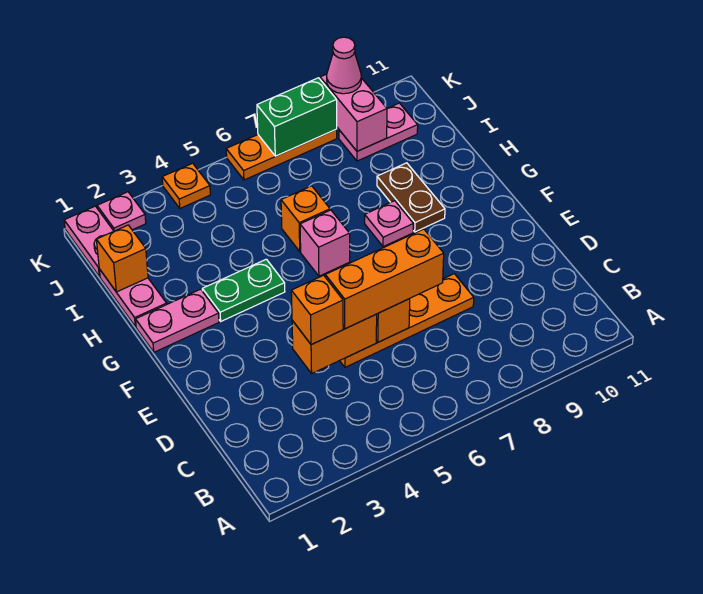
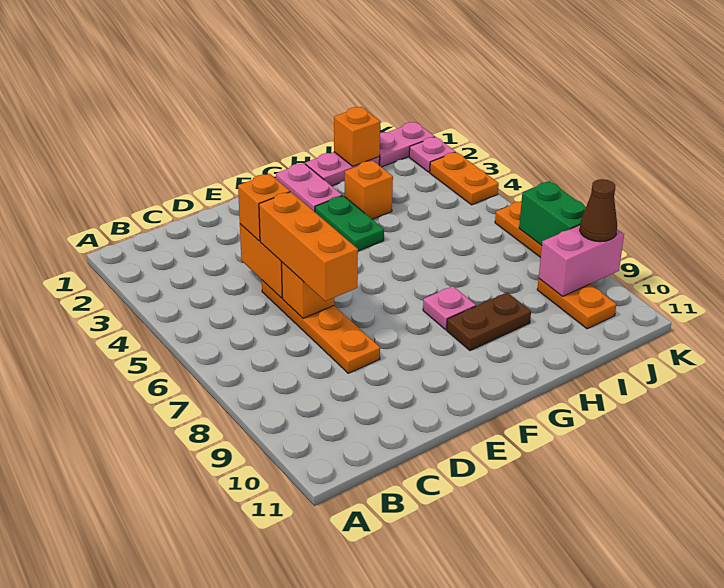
pink brick G6 level 1 -> none
orange brick H6 level 1 -> orange brick H3 level 1
pink plate J9:J10 level 1 -> orange plate J9:J10 level 1
orange plate K4 level 1 -> orange plate K3:K4 level 1
pink cone K9 level 3 -> brown cone K9 level 3

